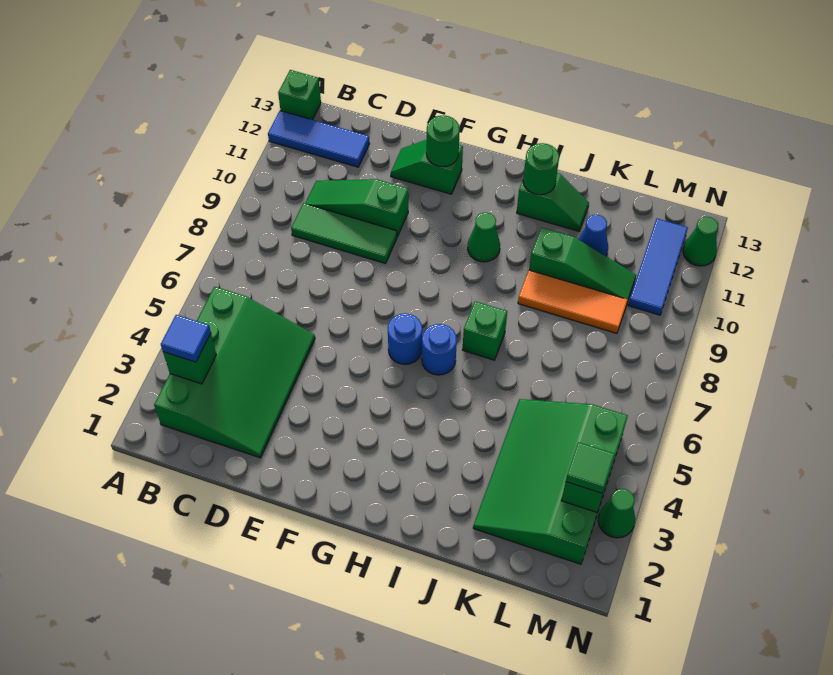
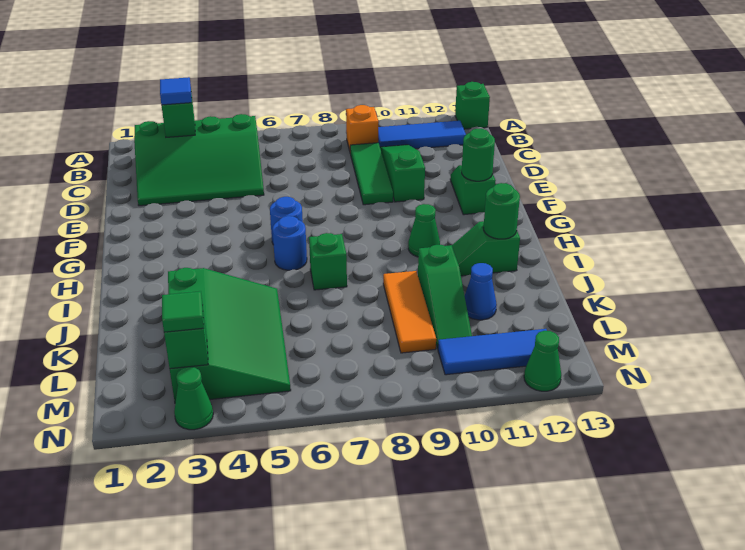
blue tile A12:C12 level 1 -> blue tile B10:B12 level 1
none -> orange brick B9 level 1
green slope I12:J12 level 1 top I -> green slope I11:I12 level 1 top 12
green slope K2:M5 level 1 top M -> green slope J3:M5 level 1 top 3

